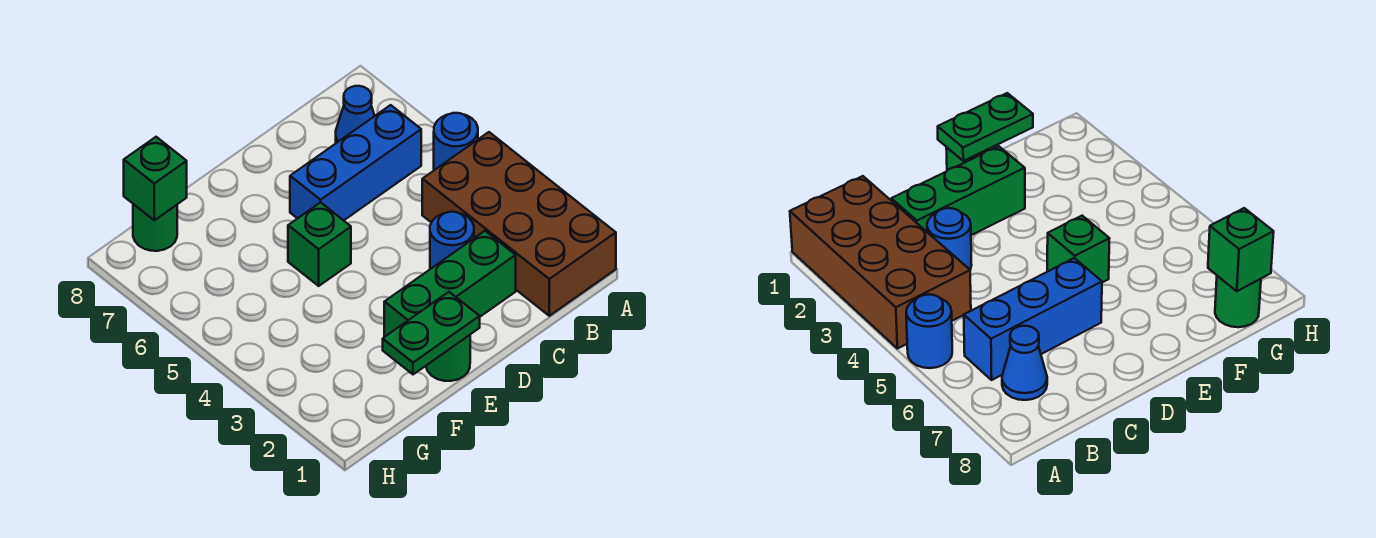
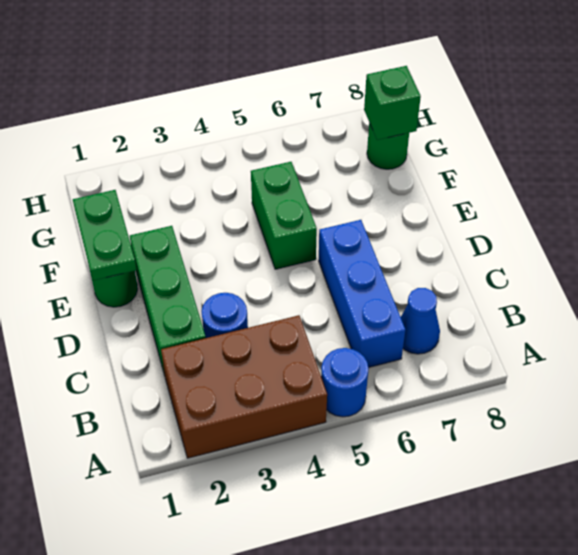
brown brick A1:B4 level 1 -> brown brick A2:B4 level 1
green brick E5 level 1 -> green brick E5:F5 level 1

